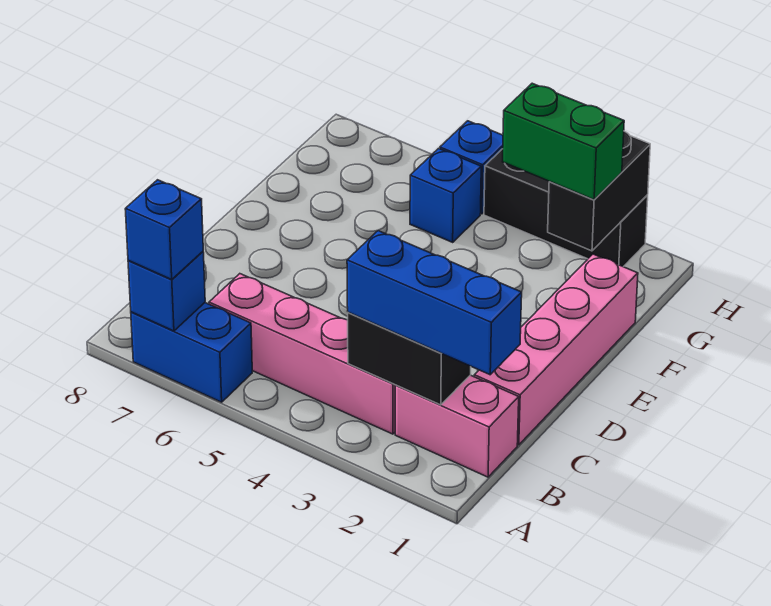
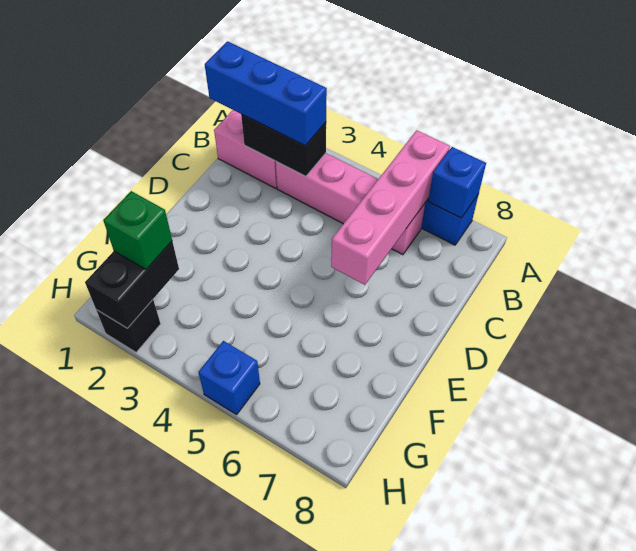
blue brick A7 level 3 -> none
pink brick C1:F1 level 1 -> pink brick A6:D6 level 2
green brick G2:G3 level 3 -> green brick G2 level 3
blue brick G5 level 1 -> none
black brick H2:H4 level 1 -> black brick H2 level 1

